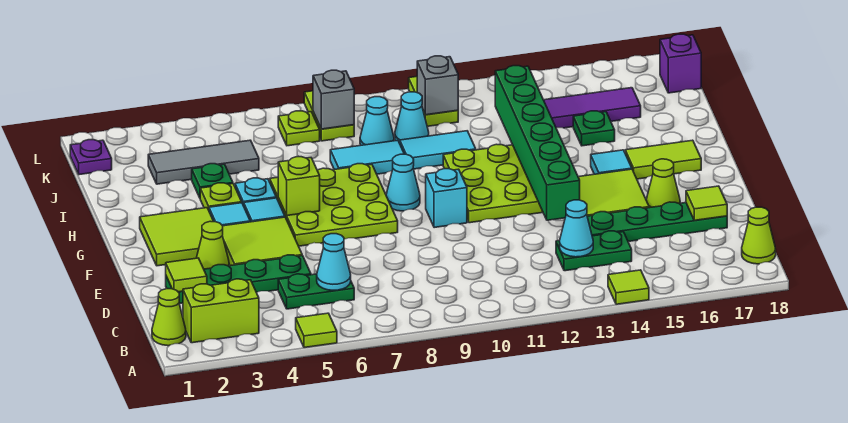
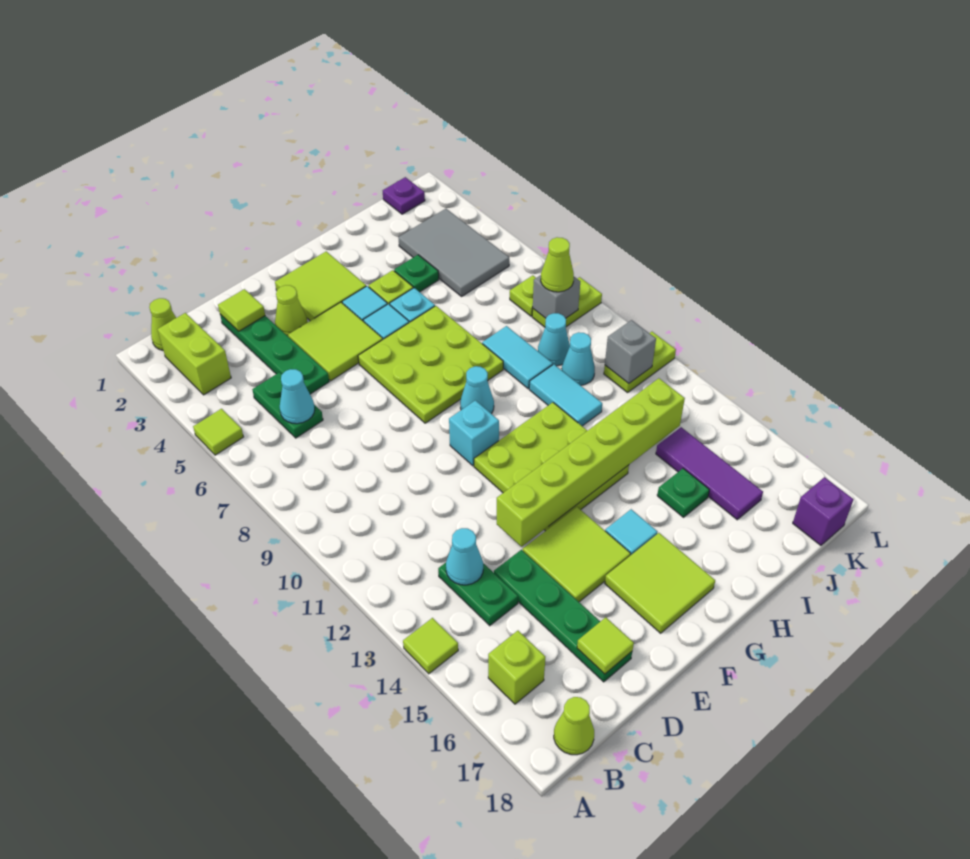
green brick E13:J13 level 2 -> lime brick E13:J13 level 2
lime cone E16 level 1 -> lime cone K8 level 3
lime brick G6 level 2 -> lime brick B16 level 1
lime tile G16:G17 level 1 -> lime tile F16:G17 level 1
grey tile J3:J5 level 1 -> grey tile J3:K5 level 1

